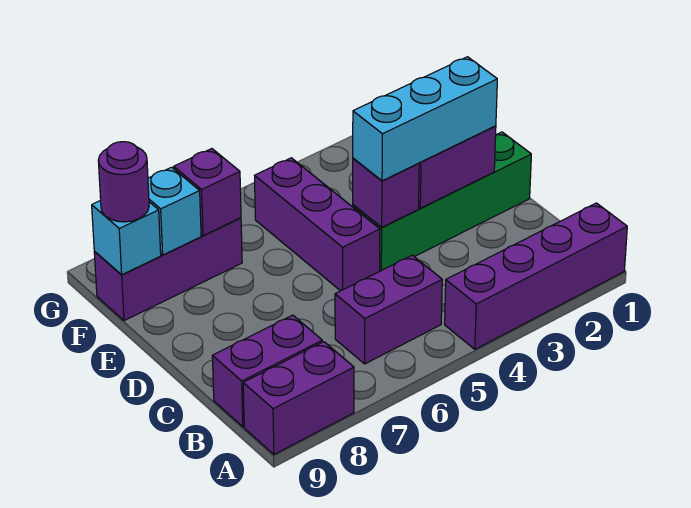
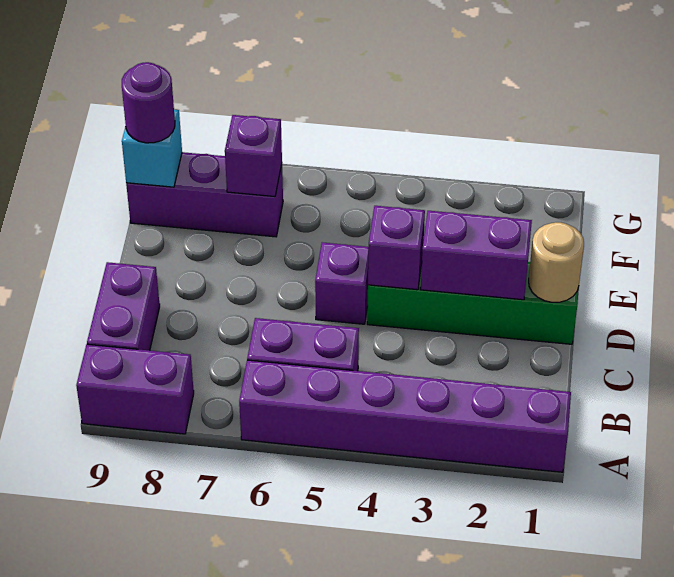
purple brick A1:A4 level 1 -> purple brick A1:A6 level 1
purple brick B8:B9 level 1 -> purple brick B9:C9 level 1
none -> tan round brick D1 level 2
cyan brick D2:D4 level 3 -> none
purple brick D5:F5 level 1 -> purple brick D5 level 1
cyan brick F8 level 2 -> none

